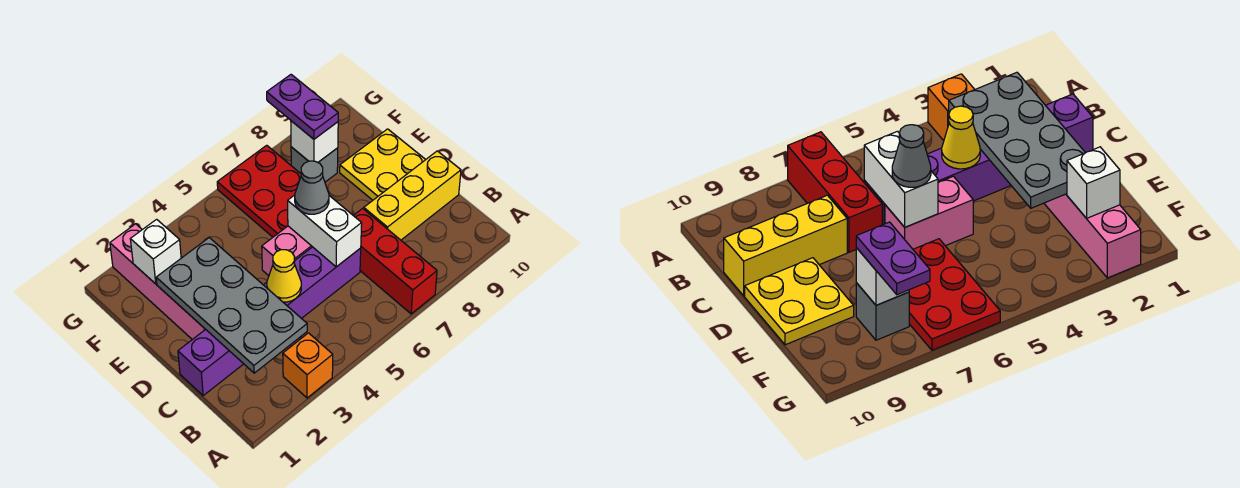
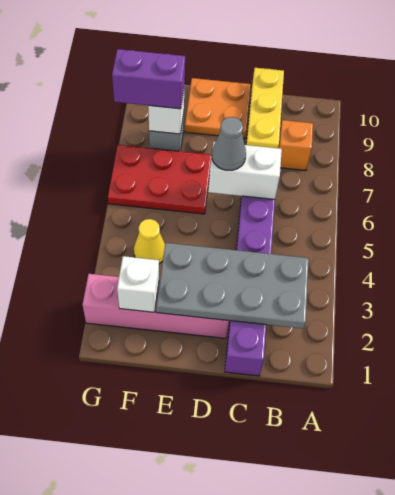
orange brick A3 level 1 -> orange brick B8 level 1
red brick A7:C7 level 1 -> none
yellow cone C4 level 2 -> yellow cone F4 level 1
pink brick D5:D6 level 1 -> none
yellow plate D9:E10 level 1 -> orange plate D9:E10 level 1
purple plate F8:G8 level 3 -> purple brick F8:G8 level 3

